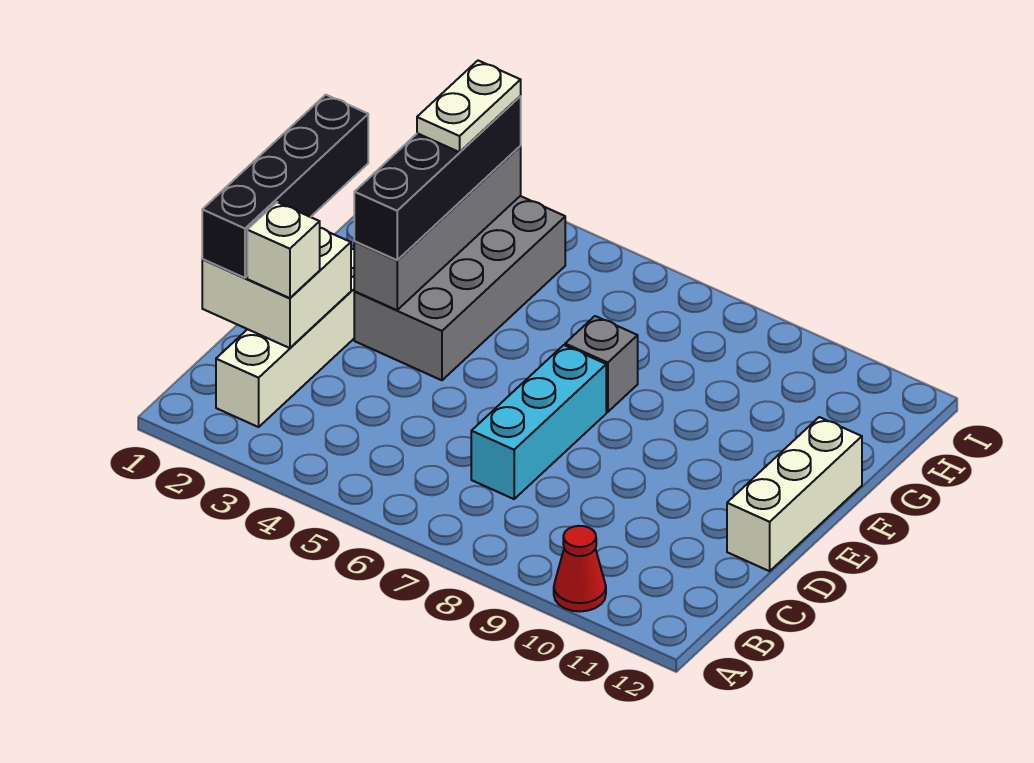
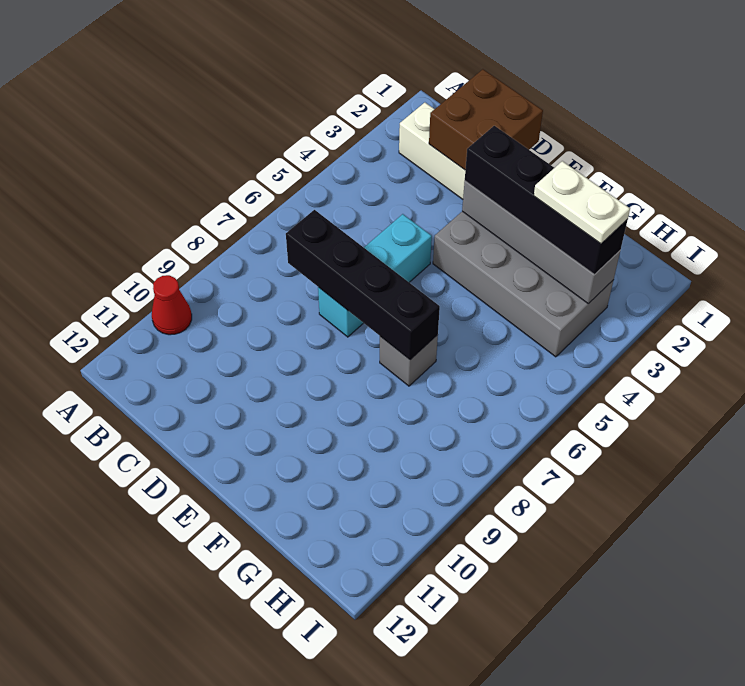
white brick C1:D2 level 2 -> brown brick C1:D2 level 2
black brick C1:F1 level 3 -> black brick C7:F7 level 2
white brick C2 level 3 -> none
cyan brick C7:E7 level 1 -> cyan brick D5:D7 level 1
white brick D12:F12 level 1 -> none

